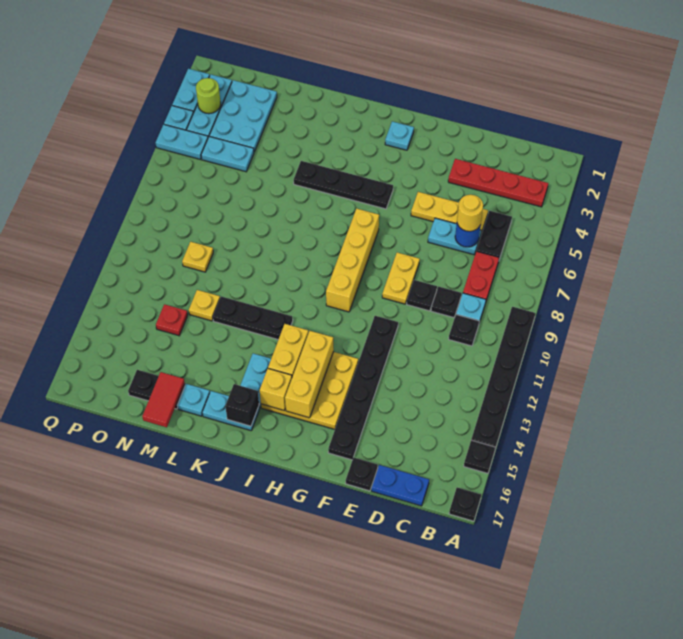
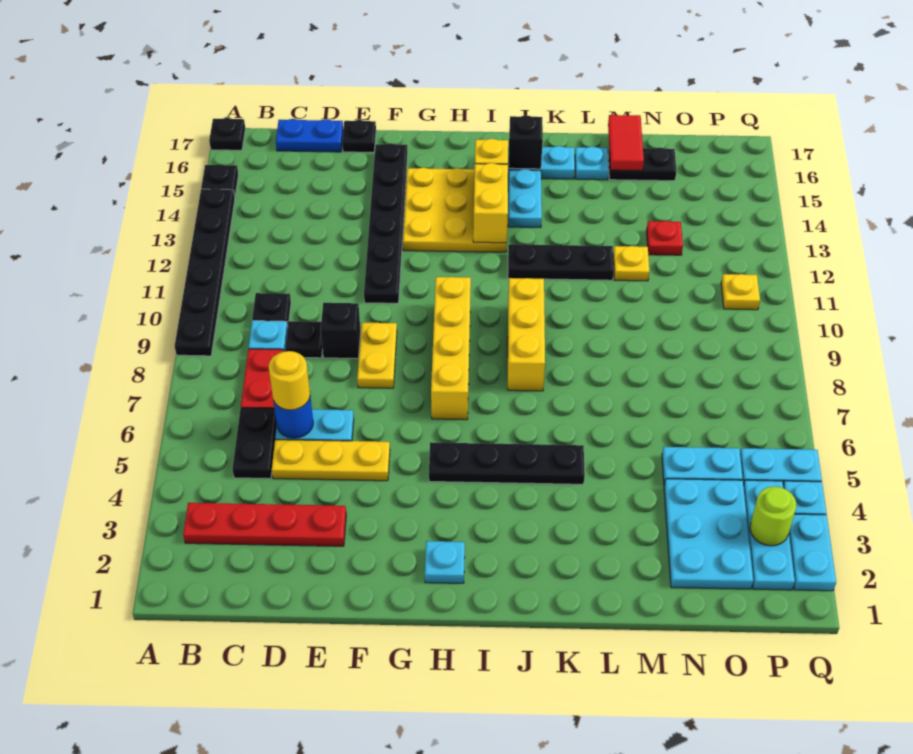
black plate E9 level 1 -> black brick E9 level 1
yellow brick H13:H15 level 2 -> yellow brick J8:J10 level 1
yellow plate N10 level 1 -> yellow plate P11 level 1

